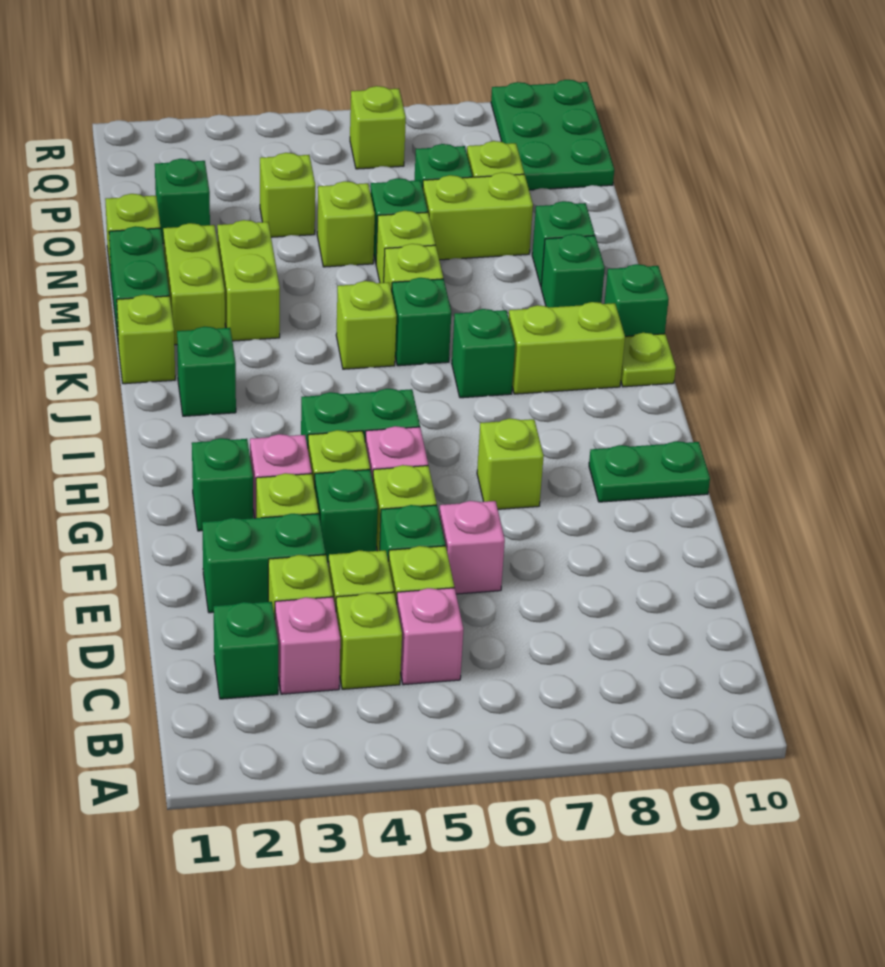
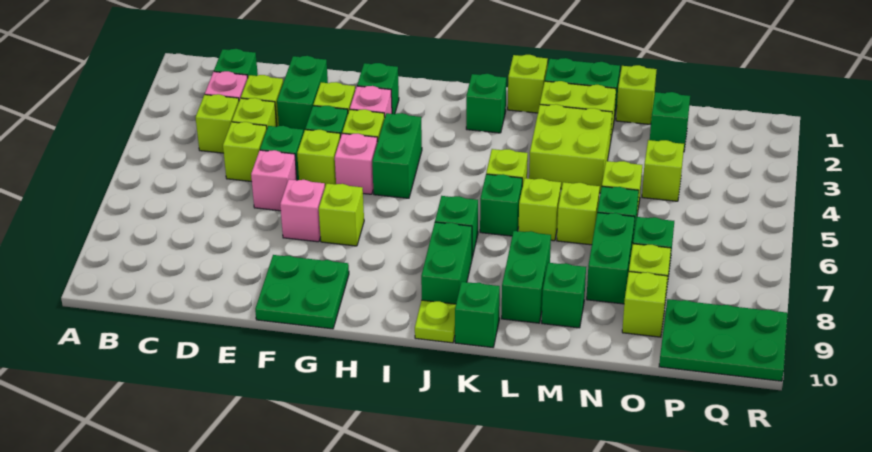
pink brick C5 level 1 -> pink brick F7 level 1
green plate G9:G10 level 1 -> green plate F9:G10 level 1
lime brick J8:J9 level 1 -> green brick J8:J9 level 1
lime brick L3:M3 level 1 -> lime brick L3:M4 level 1
green brick L9 level 1 -> green brick L8:L9 level 1
lime brick N7:N8 level 1 -> green brick N7:N8 level 1
lime brick Q6 level 1 -> lime brick O9 level 1

